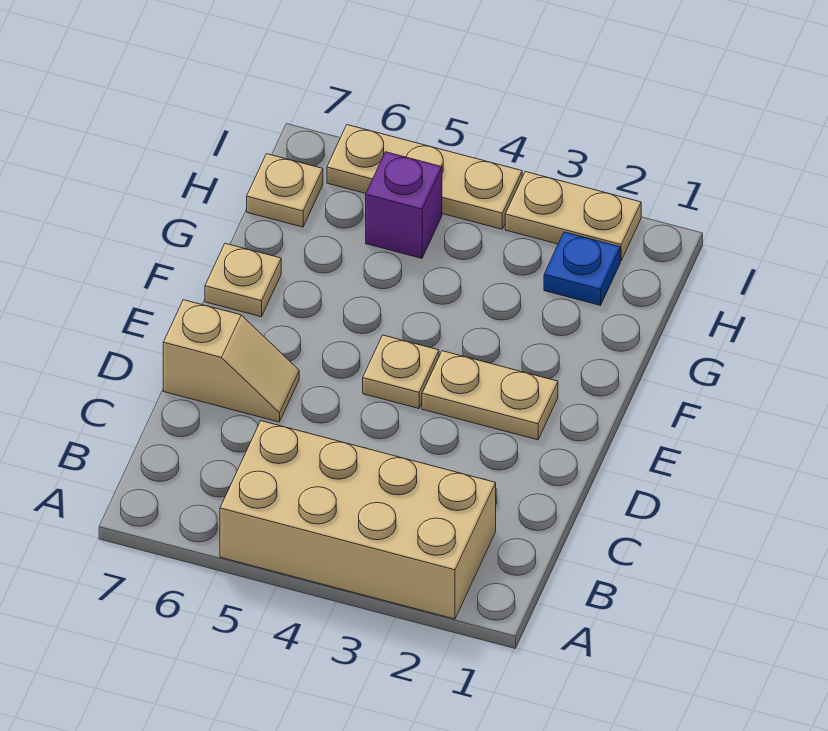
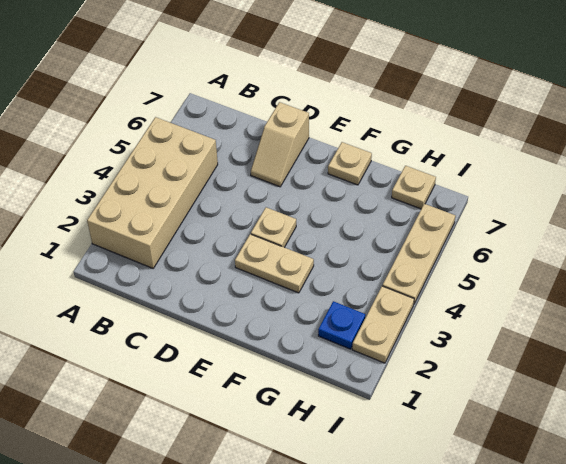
tan plate E2:E3 level 1 -> tan plate E3:F3 level 1
purple brick H5 level 1 -> none

